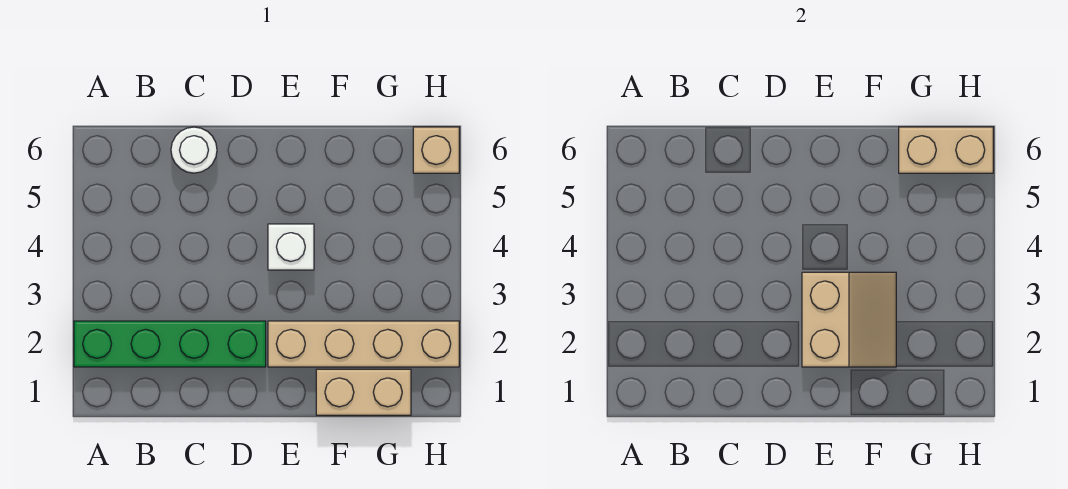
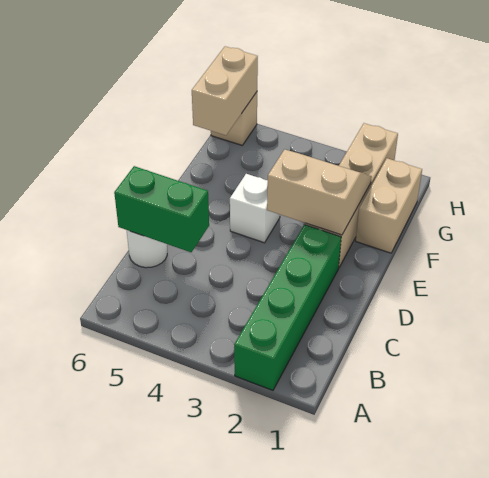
none -> green brick C5:C6 level 2

